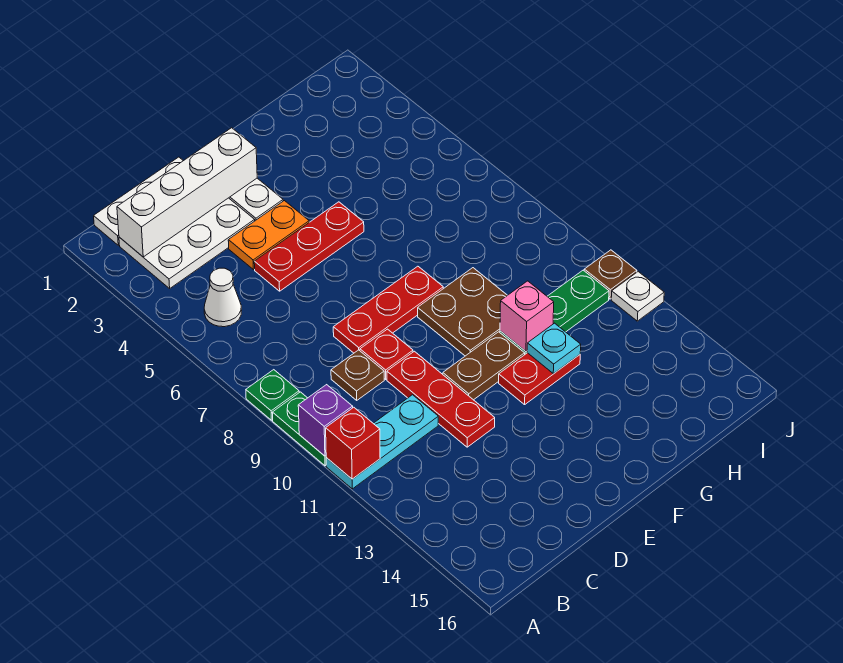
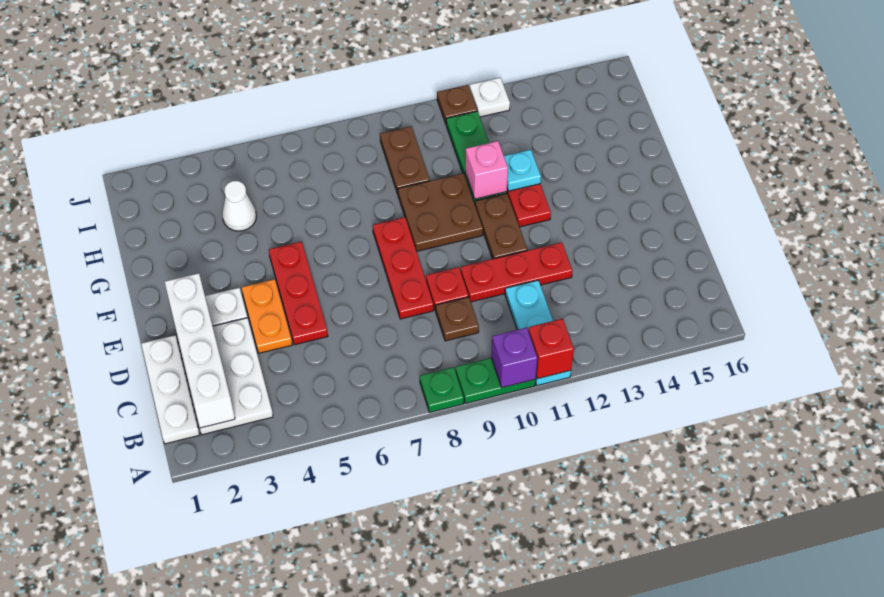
white cone B5 level 1 -> white cone H4 level 1
none -> brown plate H9:I9 level 1

